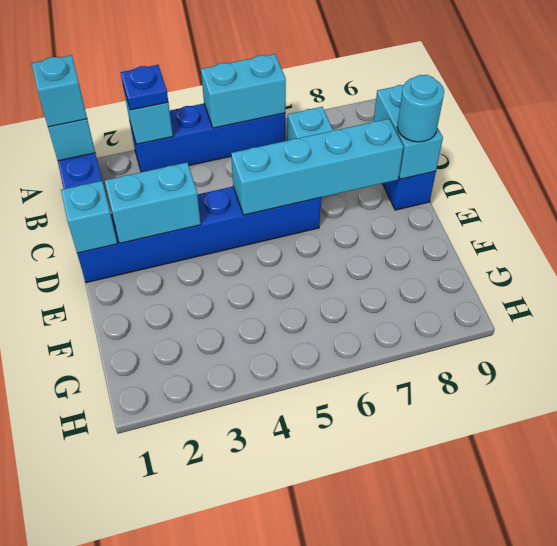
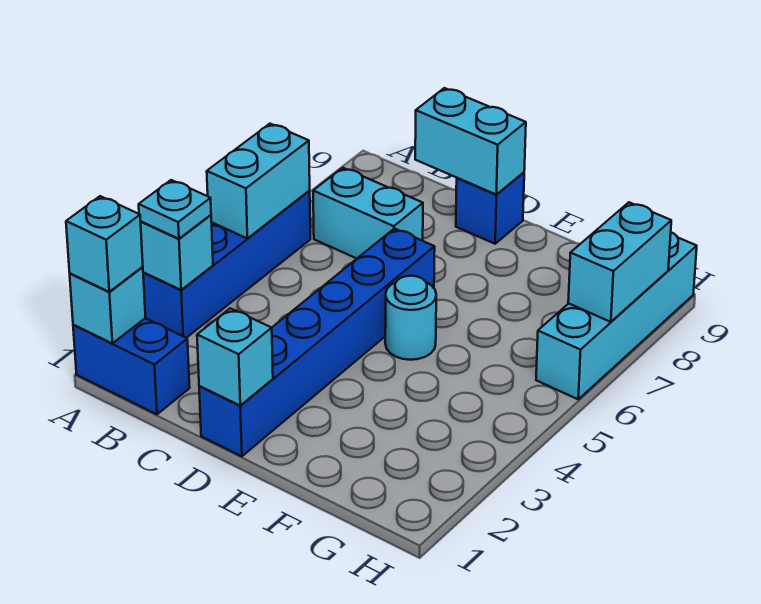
blue plate A3 level 3 -> cyan plate A3 level 3
cyan brick D2:D3 level 2 -> cyan brick H7:H8 level 2
cyan brick D5:D8 level 2 -> cyan brick H6:H9 level 1
cyan round brick D9 level 3 -> cyan round brick E5 level 1

